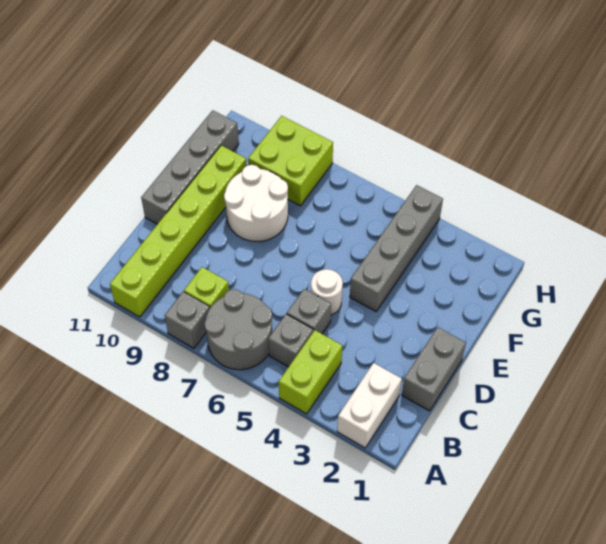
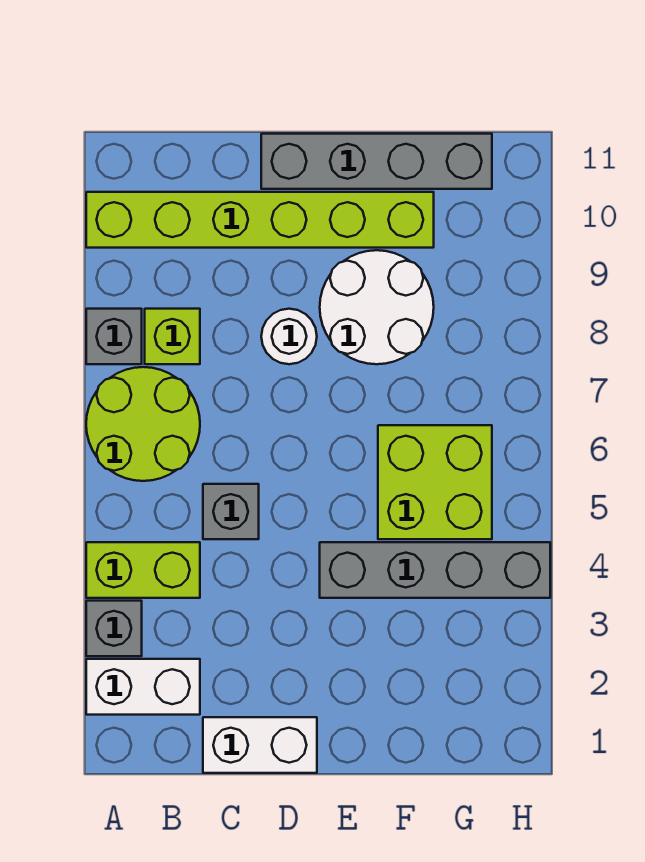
grey round brick A6:B7 level 1 -> lime round brick A6:B7 level 1
grey brick B5 level 1 -> grey brick A3 level 1
grey brick C1:D1 level 1 -> white brick C1:D1 level 1
white round brick D5 level 1 -> white round brick D8 level 1
lime brick G8:H9 level 1 -> lime brick F5:G6 level 1

